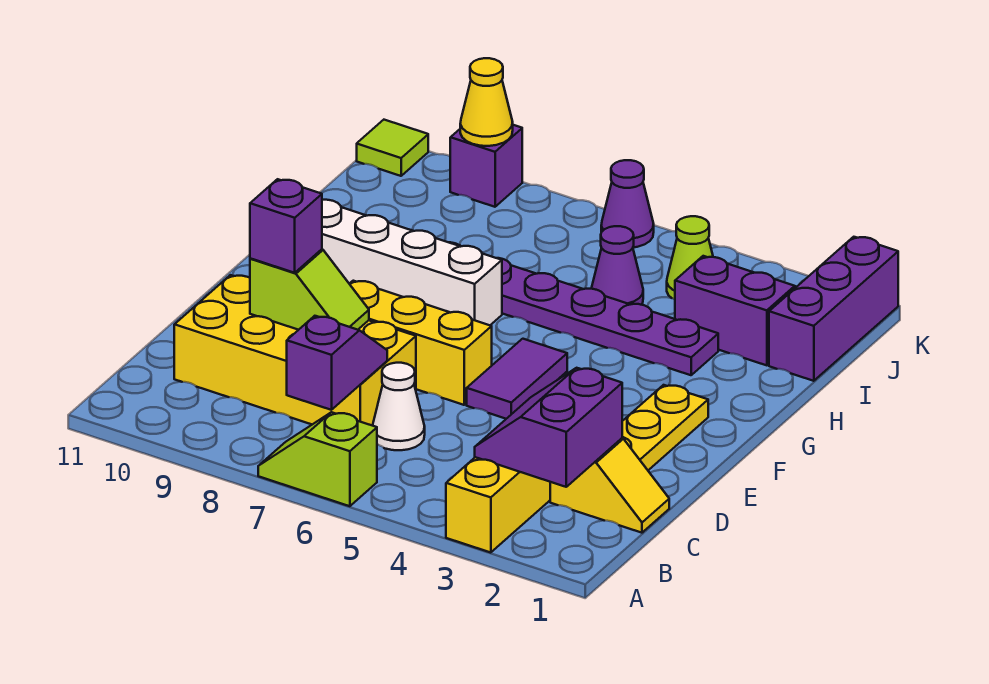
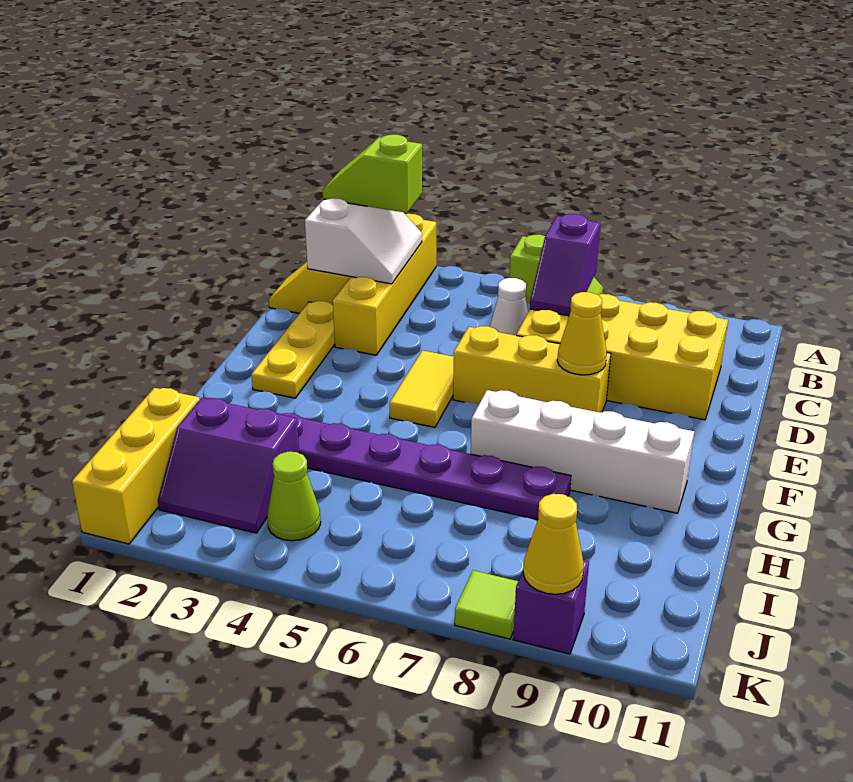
purple slope B2:C3 level 2 top 2 -> white slope B2:C3 level 2 top 2
lime slope D8:D9 level 2 top 9 -> lime slope B2:B3 level 3 top 3
purple brick D9 level 3 -> none
purple tile E5:F5 level 1 -> yellow tile E5:F5 level 1
none -> yellow cone E8 level 2
purple brick I1:K1 level 1 -> yellow brick I1:K1 level 1
purple cone I5 level 1 -> none
purple cone K6 level 1 -> none
lime tile K11 level 1 -> lime tile K8 level 1

